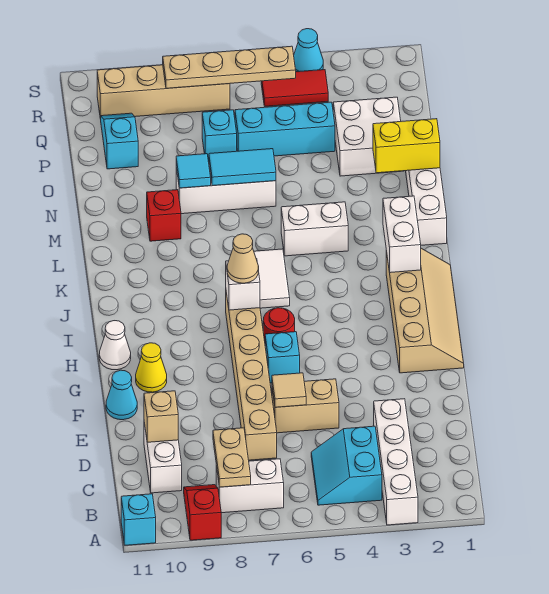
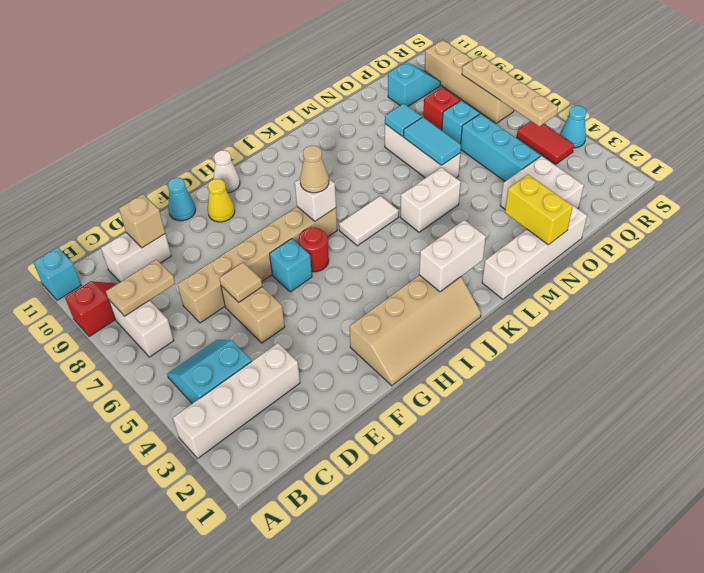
white brick L4:L5 level 1 -> white brick L5:M5 level 1
red brick M9 level 1 -> red brick P8 level 1

